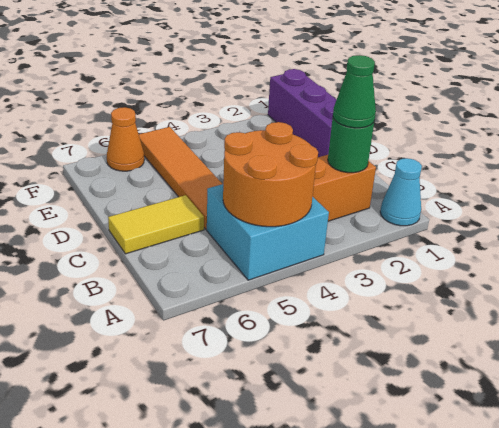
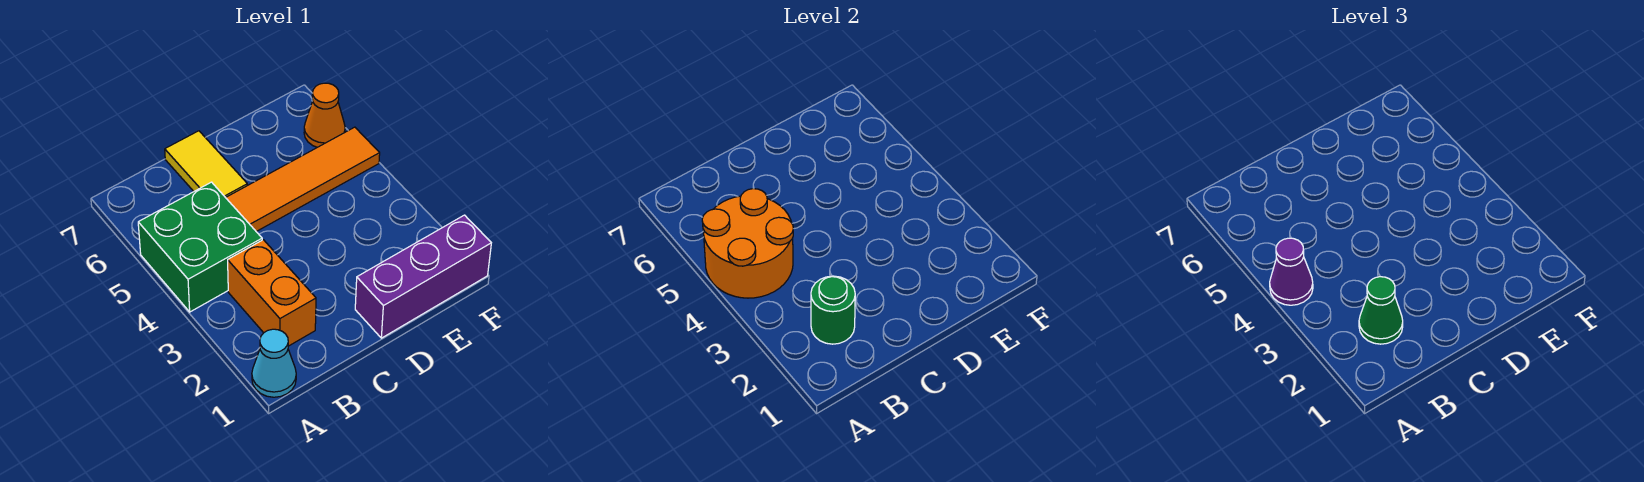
cyan brick A4:B5 level 1 -> green brick A4:B5 level 1
none -> purple cone A4 level 3

